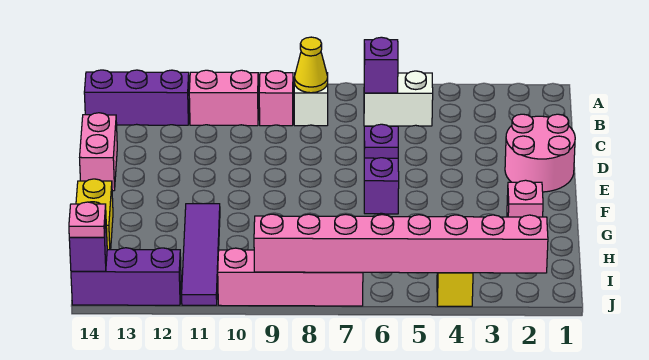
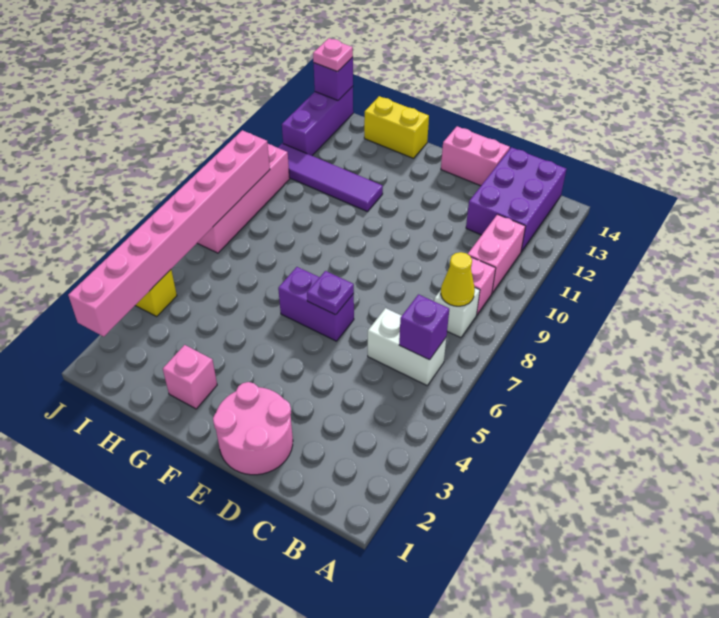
white brick B5:B6 level 1 -> white brick B6:C6 level 1
purple brick B12:B14 level 1 -> purple brick B12:C14 level 1

